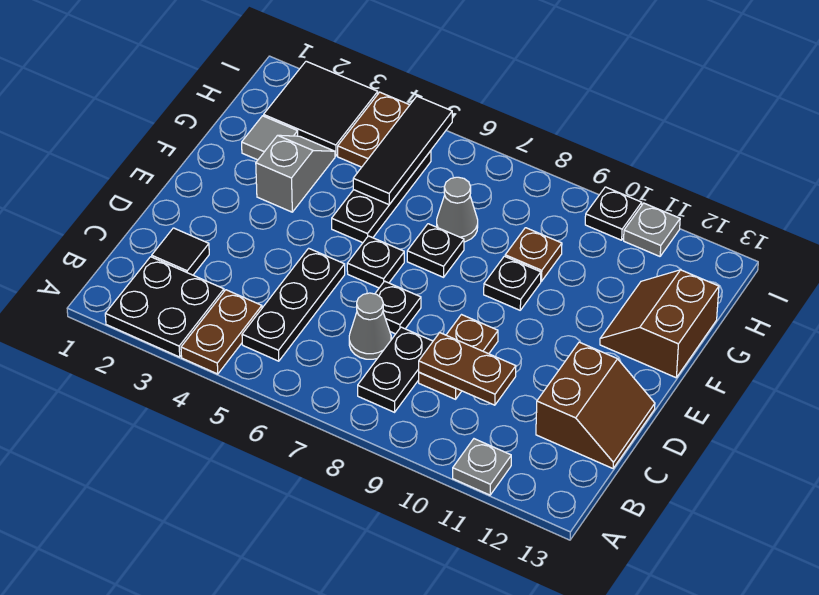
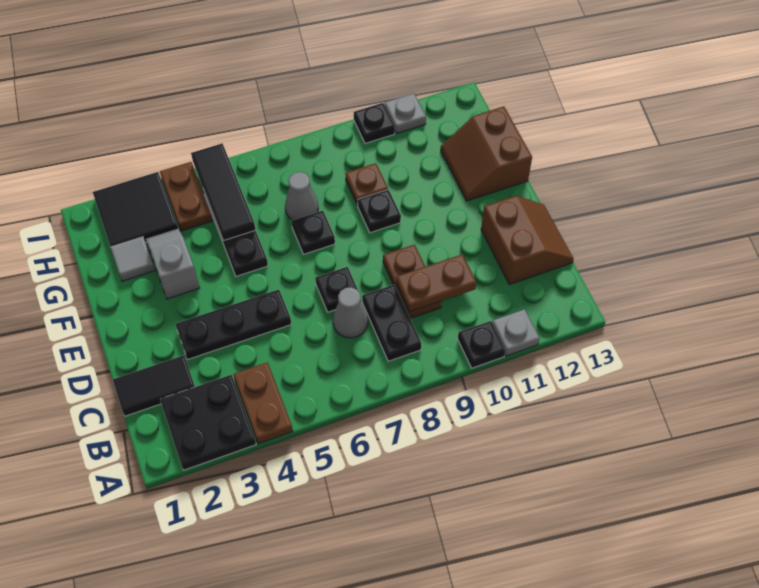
black plate B5:D5 level 1 -> black plate D3:D5 level 1
black tile C2 level 1 -> black tile C1:C2 level 1
black plate E6 level 1 -> black plate A10 level 1

